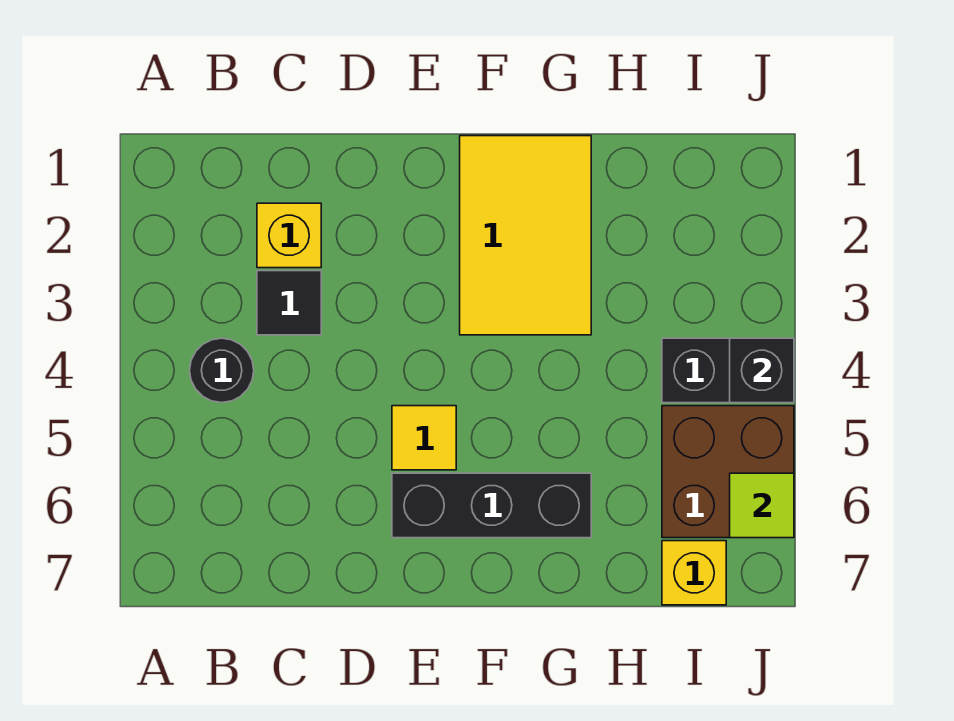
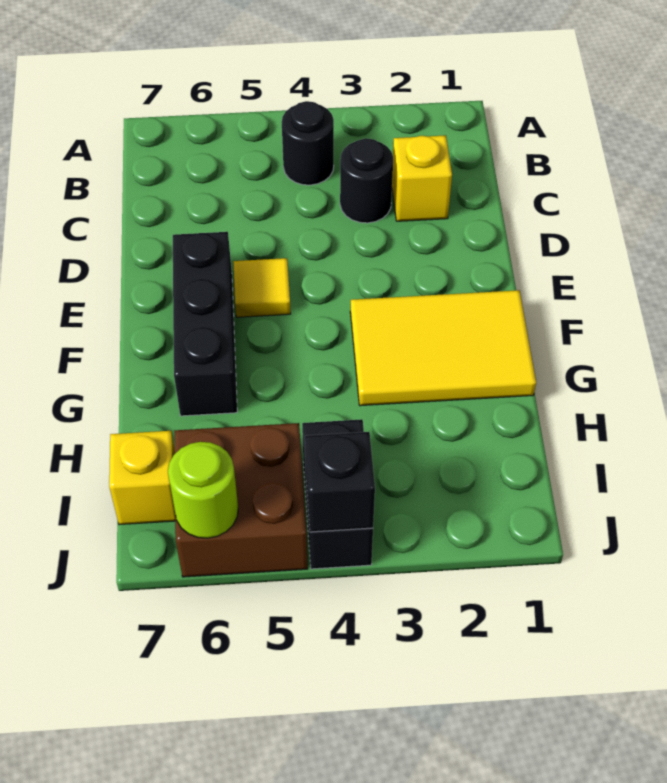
black tile C3 level 1 -> black round brick C3 level 1
lime tile J6 level 2 -> lime round brick J6 level 2

